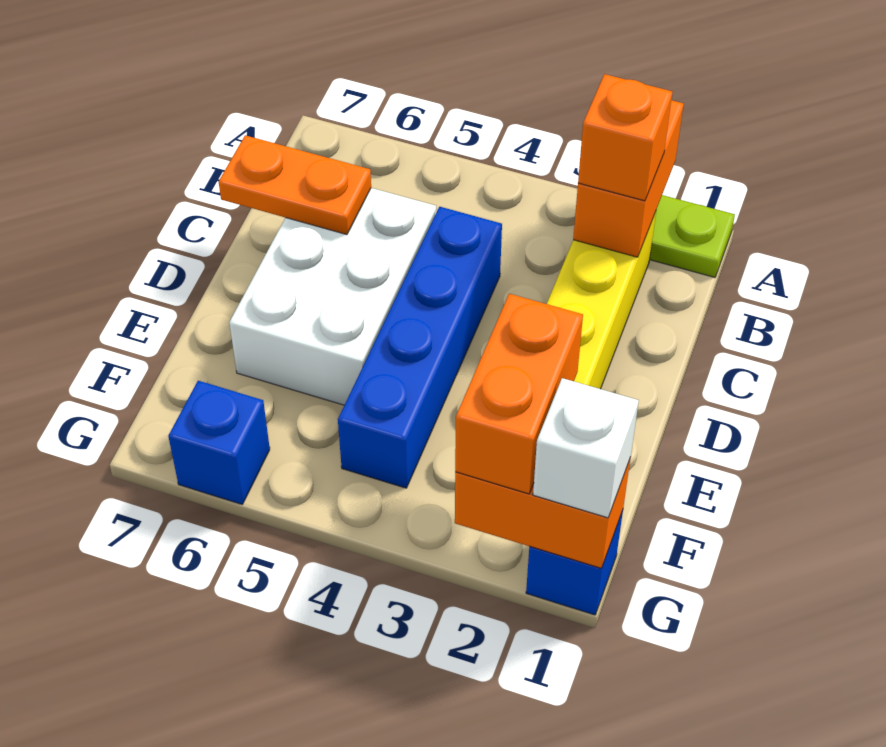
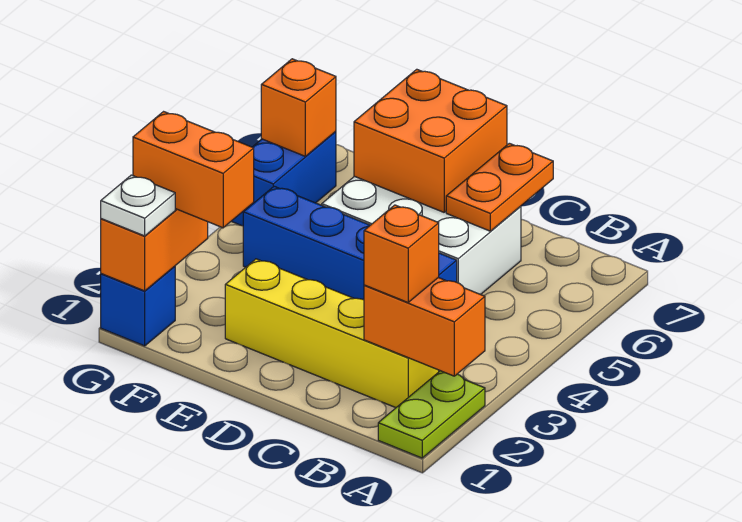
none -> orange brick D6:E7 level 2
white brick G1 level 3 -> white plate G1 level 3
blue brick G6 level 1 -> blue brick G5:G6 level 1
none -> orange brick G6 level 2

